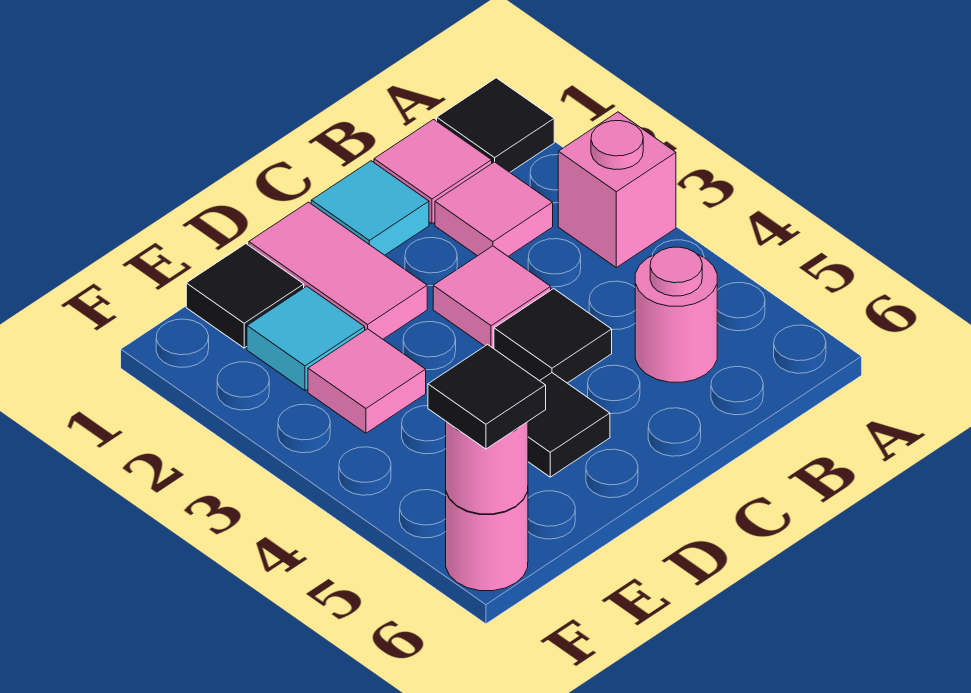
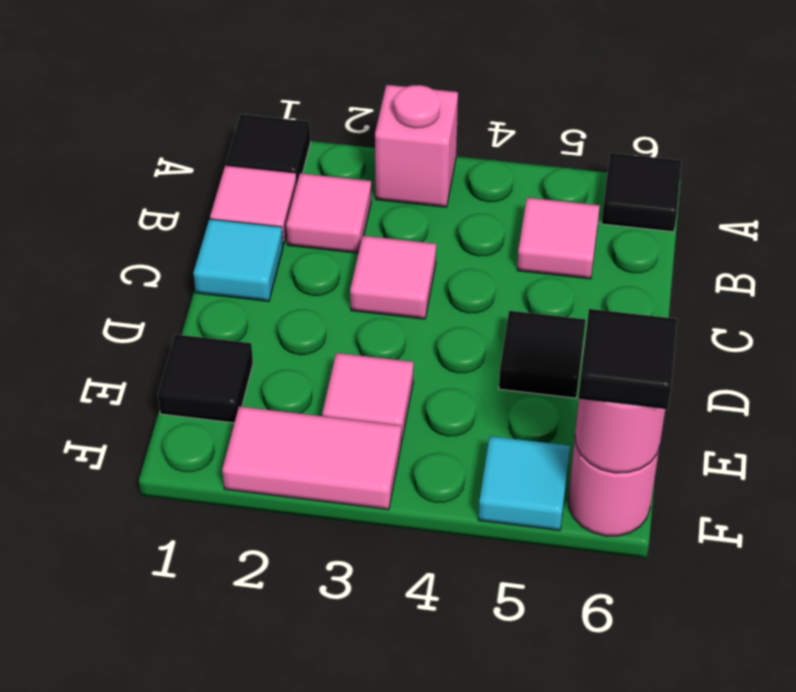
pink round brick B5 level 1 -> pink tile B5 level 1
black tile C4 level 1 -> black tile A6 level 1
pink tile D1:D2 level 1 -> pink tile F2:F3 level 1
cyan tile E2 level 1 -> cyan tile F5 level 1

